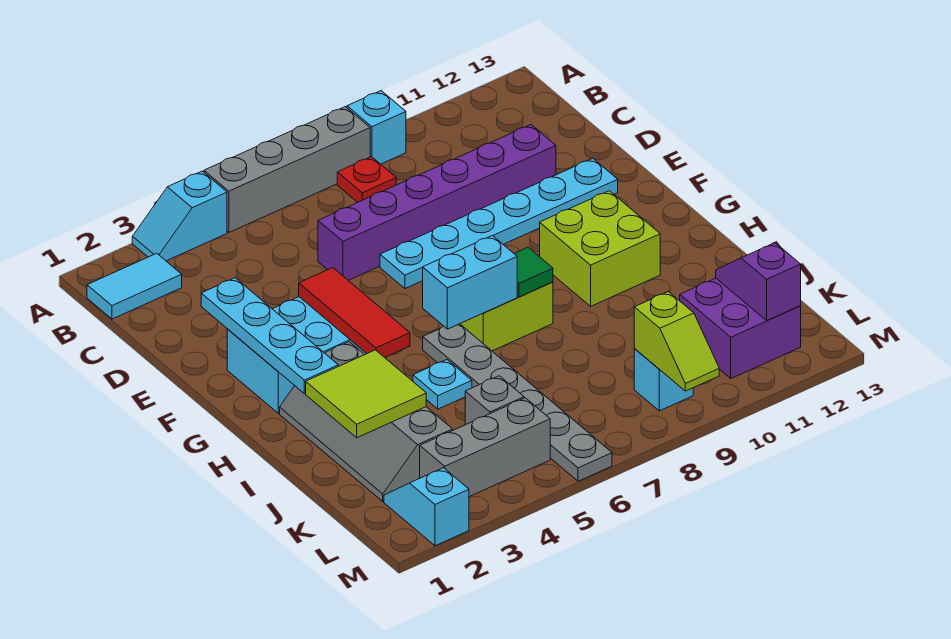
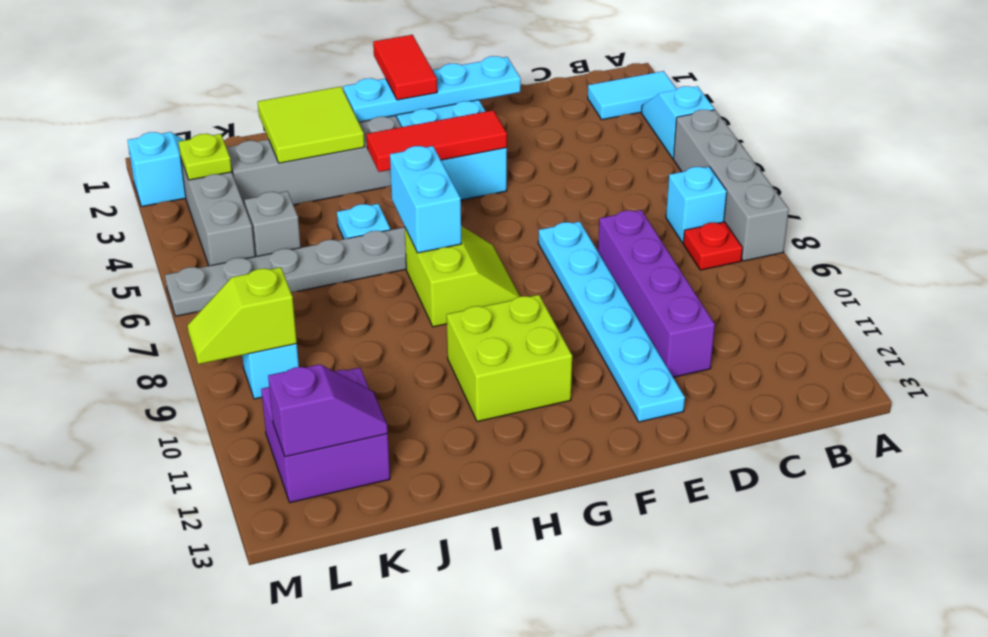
cyan brick A9 level 1 -> cyan brick B7 level 1
cyan tile B1:B2 level 1 -> cyan tile A2:B2 level 1
purple brick D6:D11 level 1 -> purple brick D8:D11 level 1
none -> red tile G1:G2 level 3
green tile H8 level 2 -> none
none -> lime plate L3 level 2

